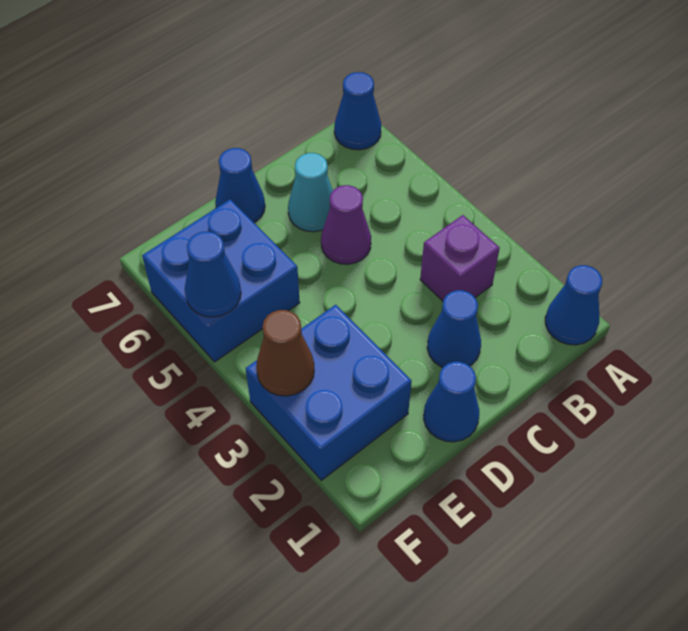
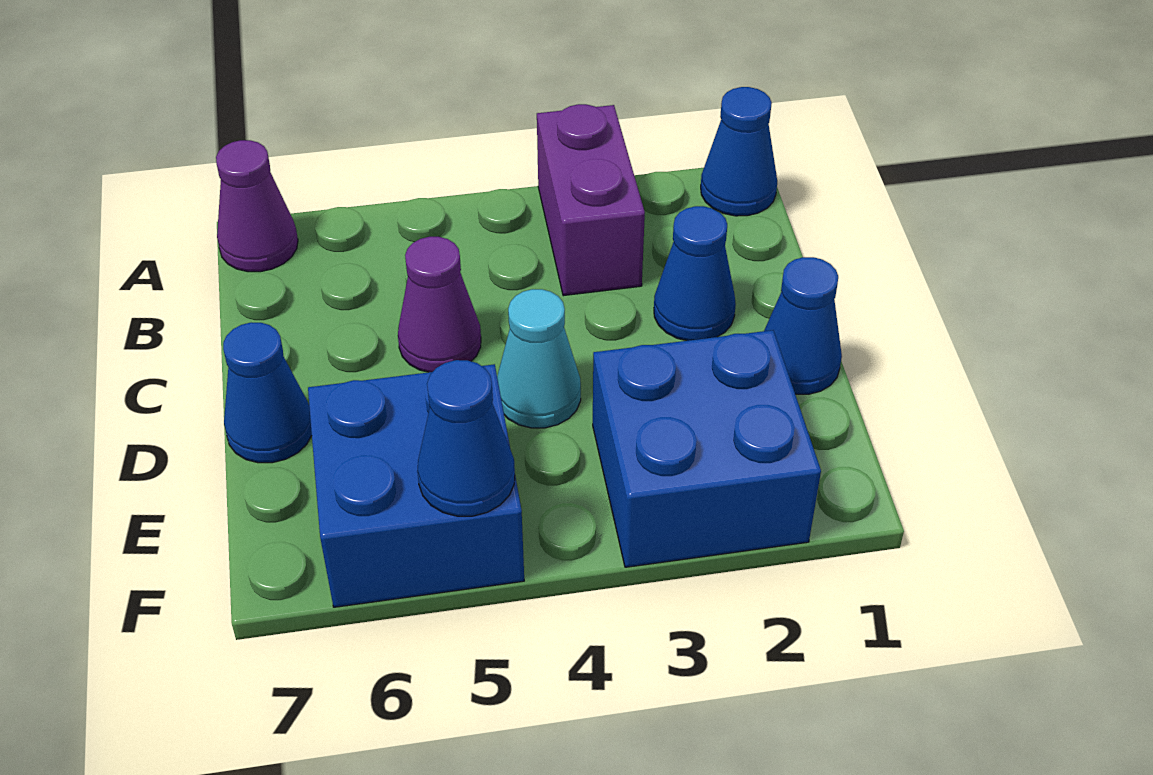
blue cone A7 level 1 -> purple cone A7 level 1
purple brick B3 level 1 -> purple brick A3:B3 level 1
cyan cone C6 level 1 -> cyan cone D4 level 1
brown cone F3 level 2 -> none

